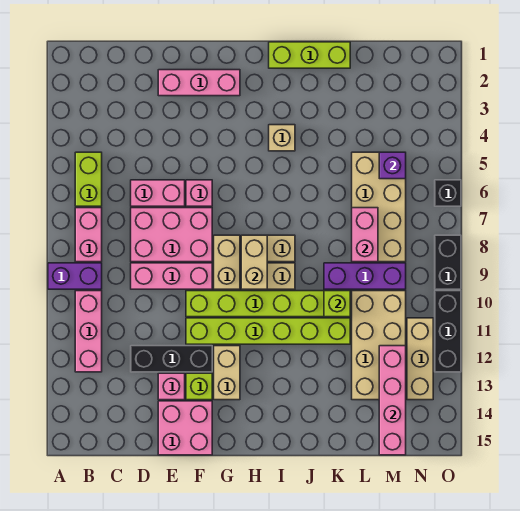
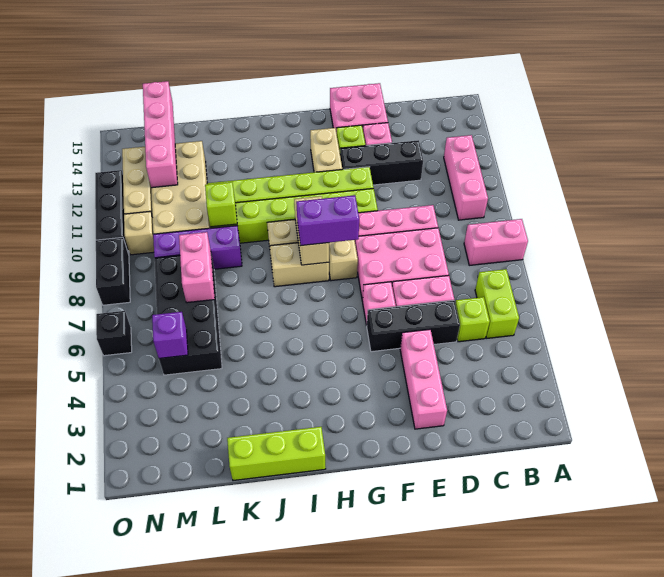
purple brick A9:B9 level 1 -> purple brick G8:H8 level 3
pink brick B7:B8 level 1 -> pink brick A8:B8 level 1
none -> lime brick C5 level 1
none -> black brick D5:F5 level 1
pink brick E2:G2 level 1 -> pink brick E2:E4 level 1
tan brick I4 level 1 -> tan brick N10 level 1
tan brick L5:M8 level 1 -> black brick L5:M8 level 1

